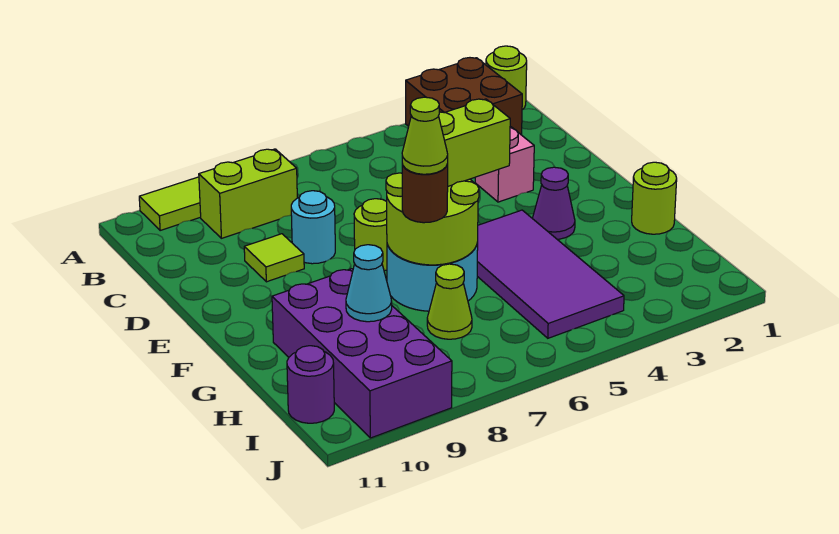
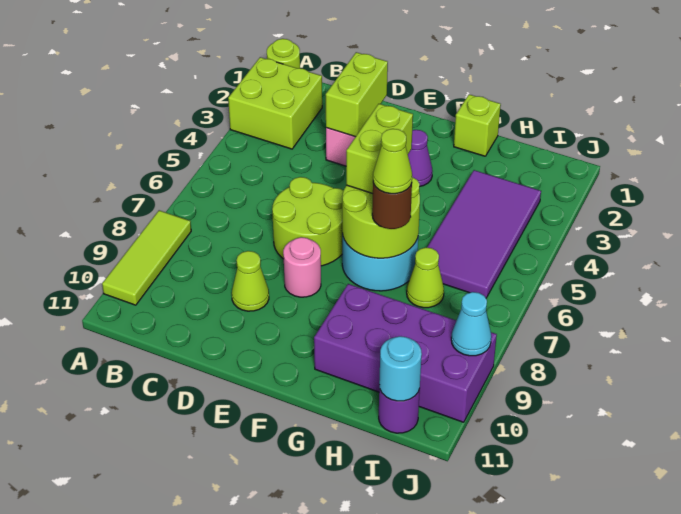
brown brick A2:B3 level 1 -> lime brick A2:B3 level 1
lime brick B8:B9 level 1 -> lime brick D2:D3 level 2
cyan round brick D8 level 1 -> cyan round brick I11 level 2
lime tile D9 level 1 -> lime cone D9 level 1
lime round brick E7 level 1 -> lime round brick D6:E7 level 1
none -> pink round brick E8 level 1
purple tile F4:I5 level 1 -> purple tile H3:I6 level 1
lime round brick G1 level 1 -> lime brick G1 level 1
cyan cone H9 level 2 -> cyan cone J9 level 2

